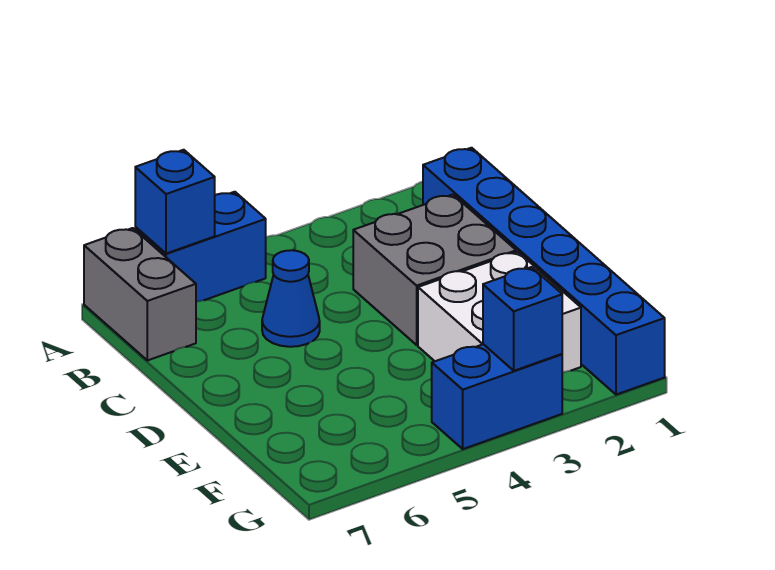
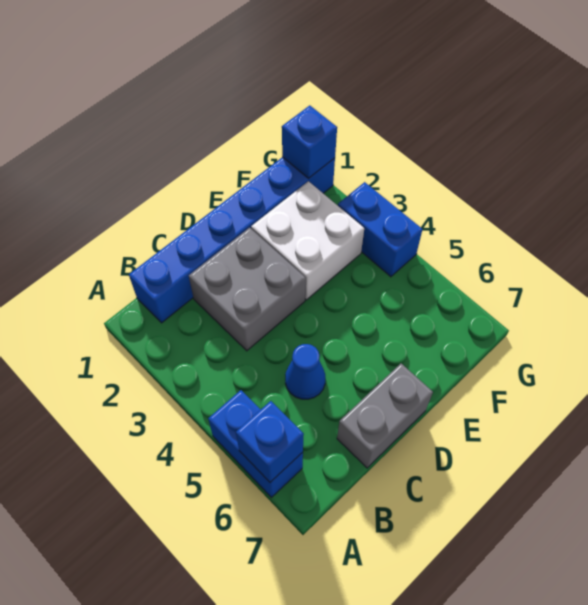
grey brick A7:B7 level 1 -> grey brick C7:D7 level 1
blue brick G3 level 2 -> blue brick G1 level 2

